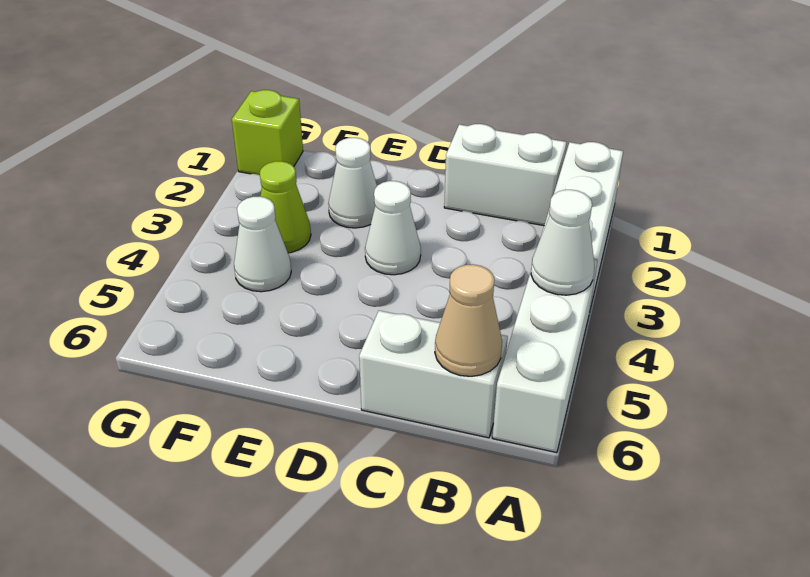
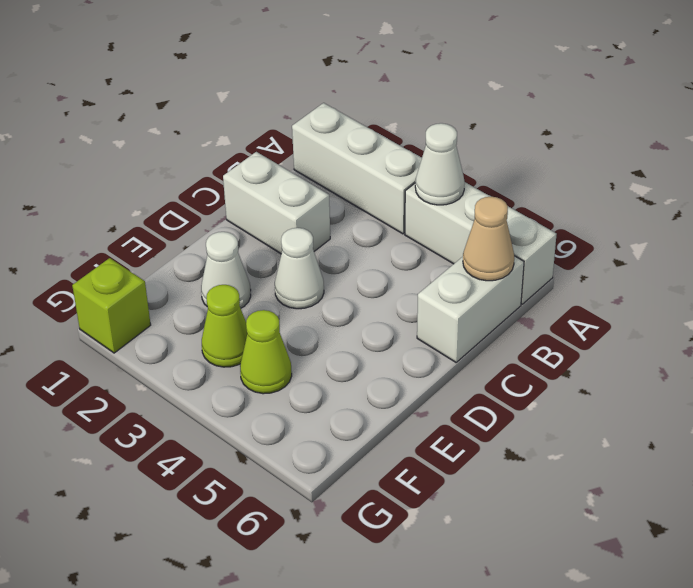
white brick B1:C1 level 1 -> white brick C1:C2 level 1
white cone F4 level 1 -> lime cone F4 level 1

